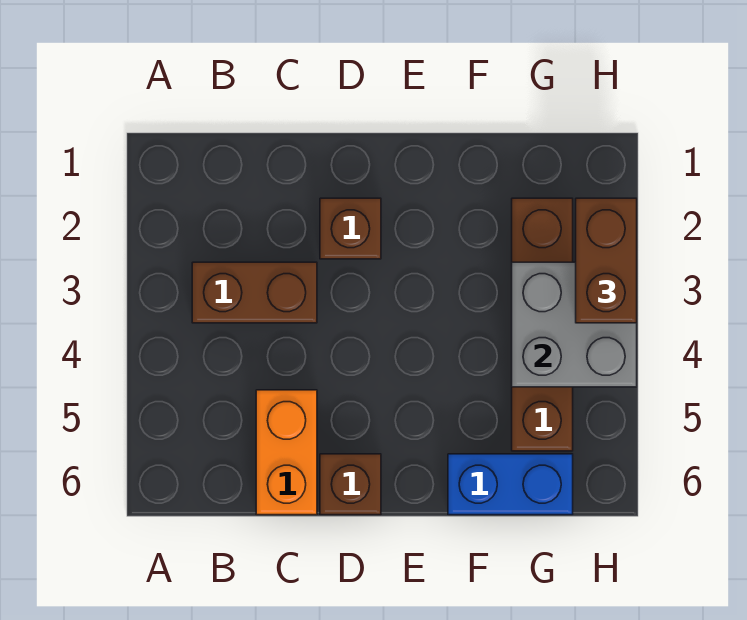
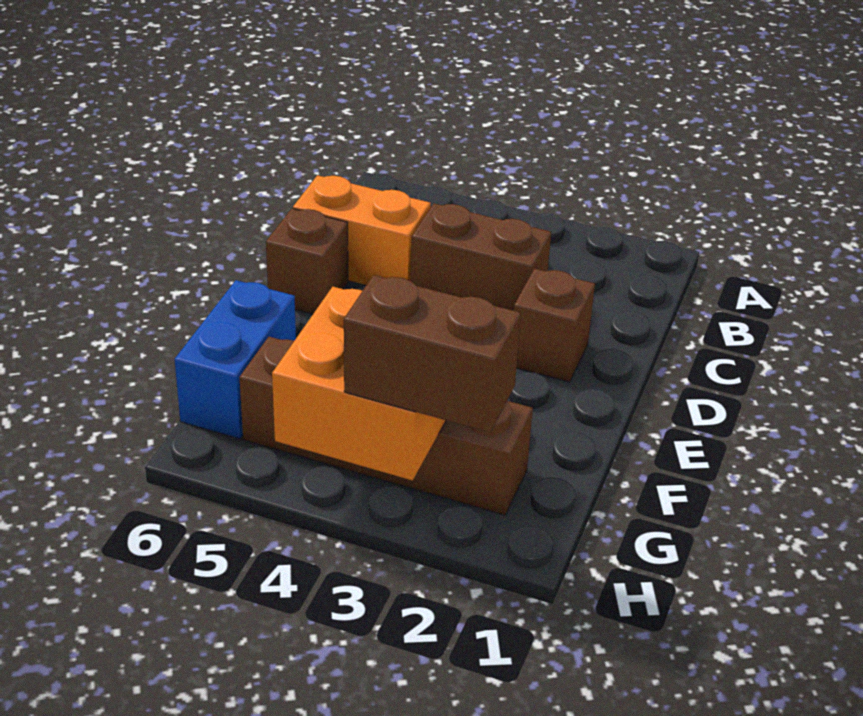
brown brick B3:C3 level 1 -> brown brick C3:C4 level 1
grey brick G3:H4 level 2 -> orange brick G3:H4 level 2

